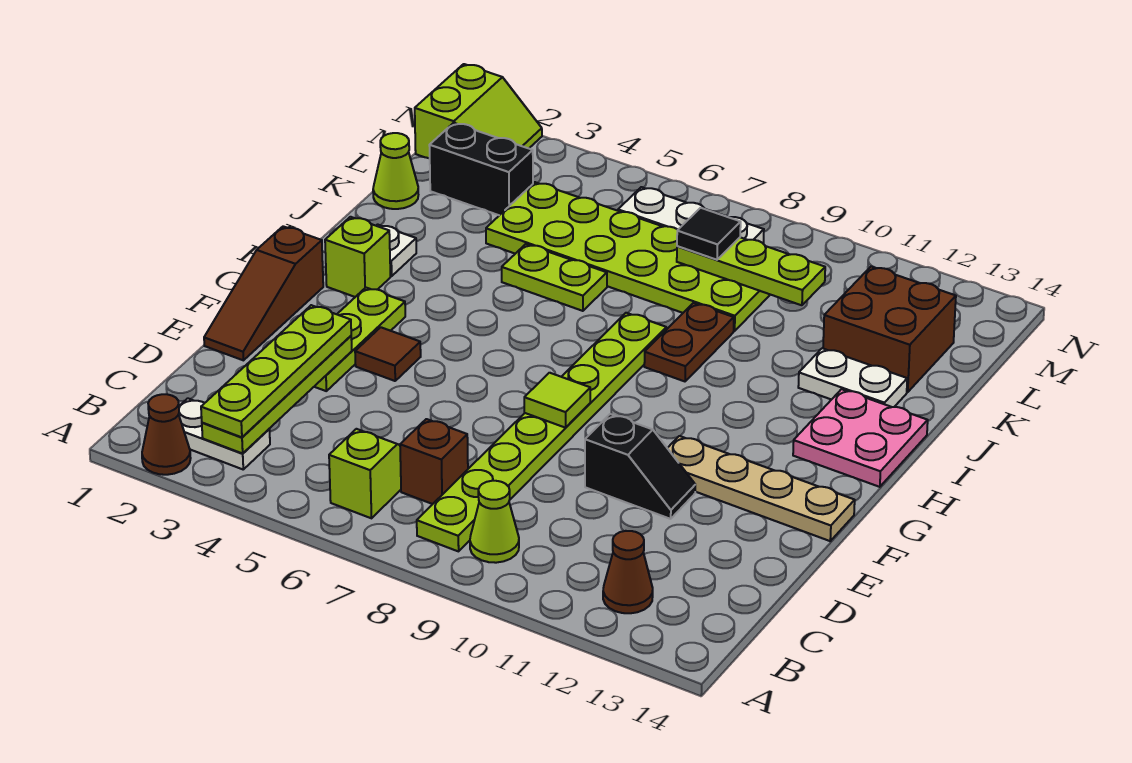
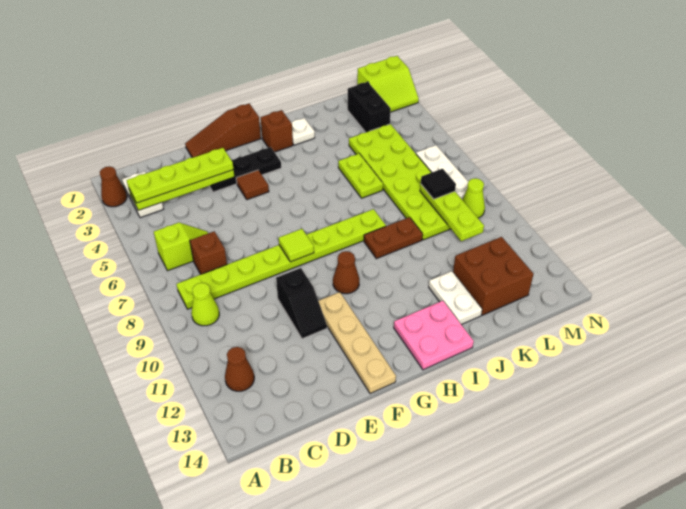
lime plate E3:G3 level 1 -> black plate E3:G3 level 1
none -> brown cone G10 level 1
lime brick H2 level 1 -> brown brick H2 level 1
lime cone K1 level 1 -> lime cone M9 level 1

